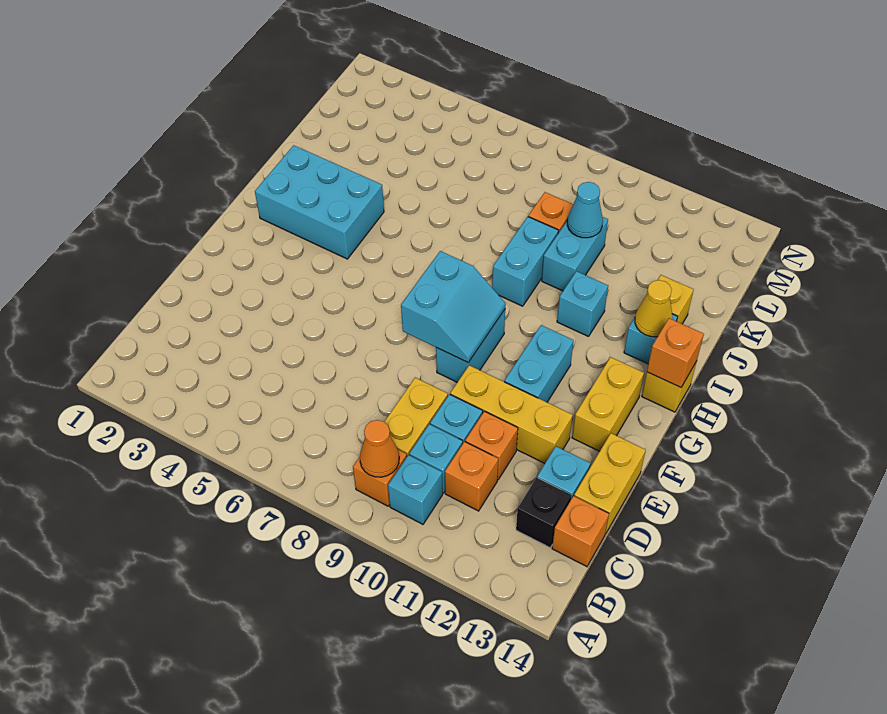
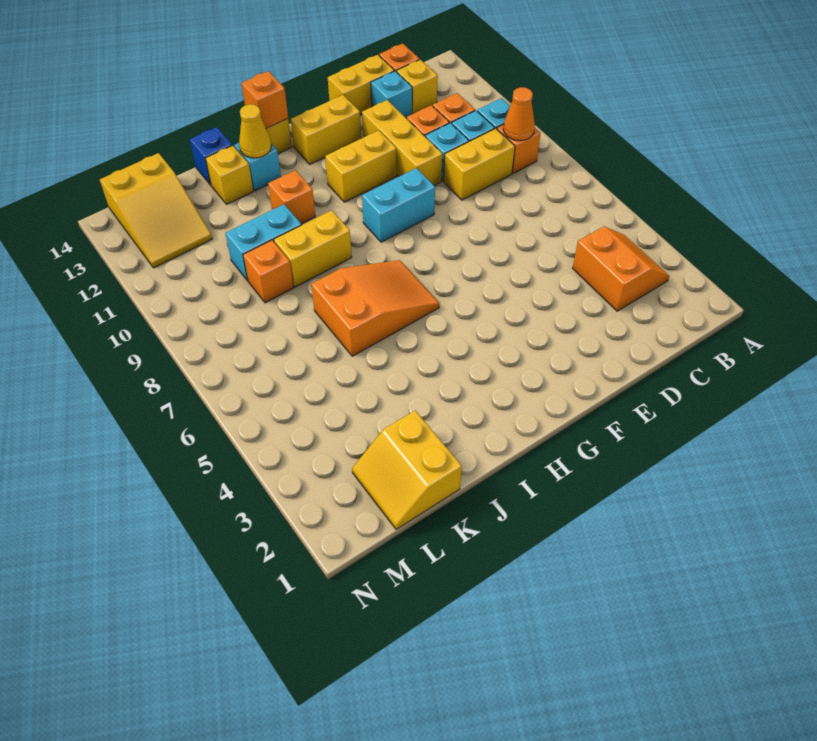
none -> orange slope B3:C4 level 1 top C
black brick C13 level 1 -> yellow brick C13 level 1
cyan slope F8:G9 level 2 top 8 -> none
cyan brick F11:G11 level 1 -> yellow brick F11:G11 level 1
cyan brick H2:I4 level 1 -> none
none -> orange slope H6:J7 level 1 top J
cyan brick I9:J9 level 1 -> yellow brick I9:J9 level 1
cyan brick I11 level 1 -> orange brick I11 level 1
none -> blue brick J14 level 1
none -> yellow slope K1:L2 level 1 top K
cyan cone K10 level 2 -> none
none -> yellow slope L12:M14 level 1 top 14

